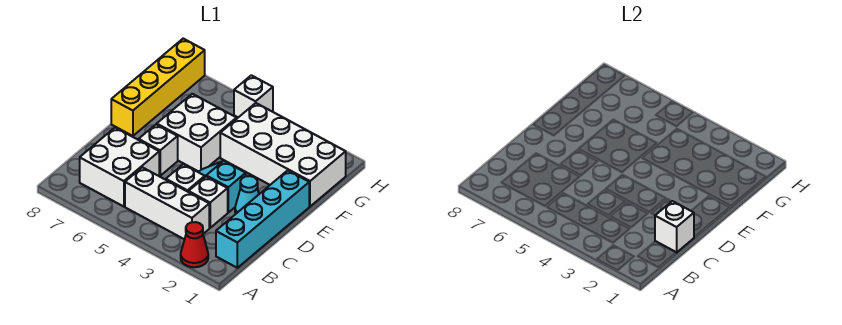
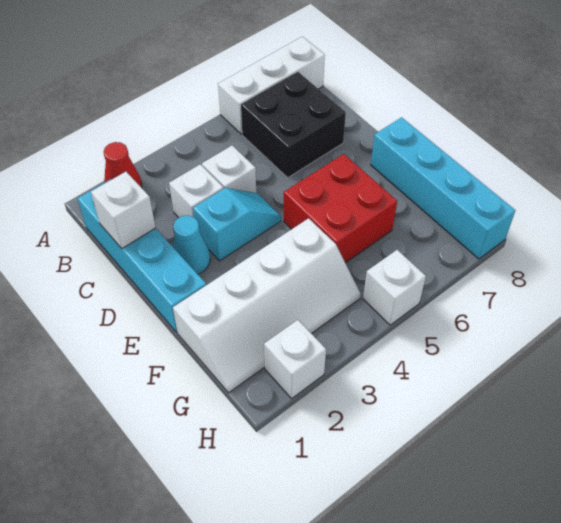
white brick B3:B5 level 1 -> white brick A6:A8 level 1
white brick B6:C7 level 1 -> black brick B6:C7 level 1
white brick D6 level 1 -> white brick H2 level 1
white brick E5:F6 level 1 -> red brick E5:F6 level 1
yellow brick E8:H8 level 1 -> cyan brick E8:H8 level 1
white brick F1:G4 level 1 -> white slope F1:G4 level 1 top F

